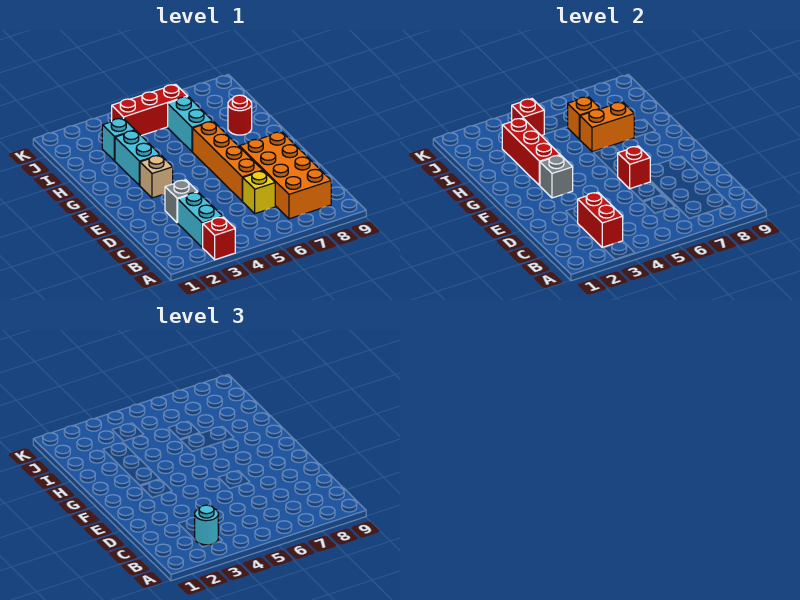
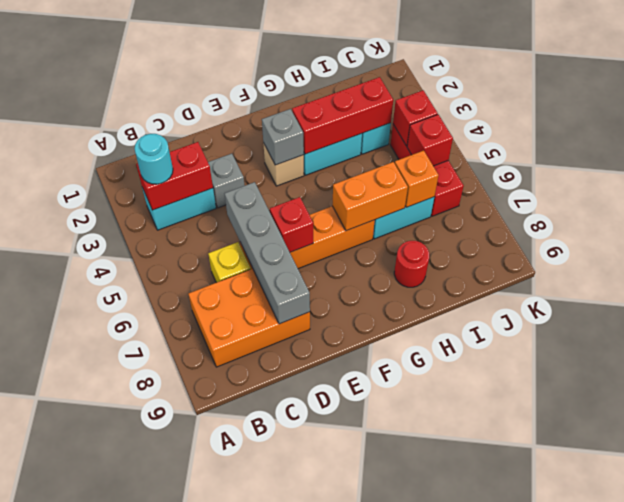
red brick A3 level 1 -> red brick J5 level 2
orange brick B7:E8 level 1 -> orange brick B7:D8 level 1
none -> grey brick D5:D8 level 2
orange brick H6:H7 level 2 -> orange brick G6:H6 level 2

